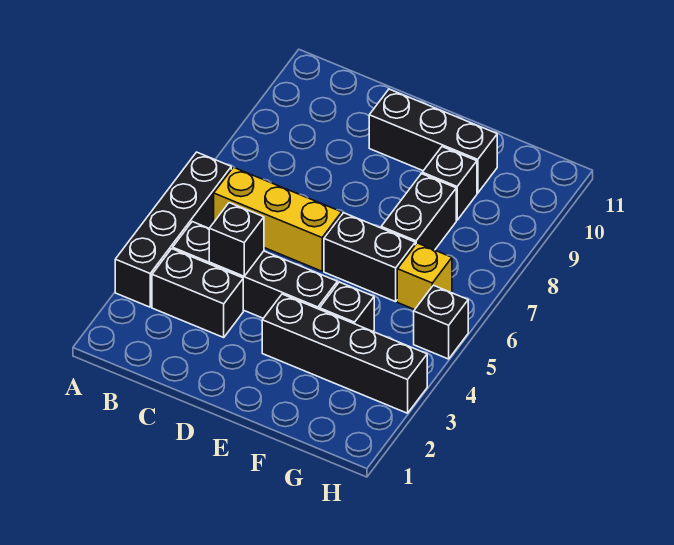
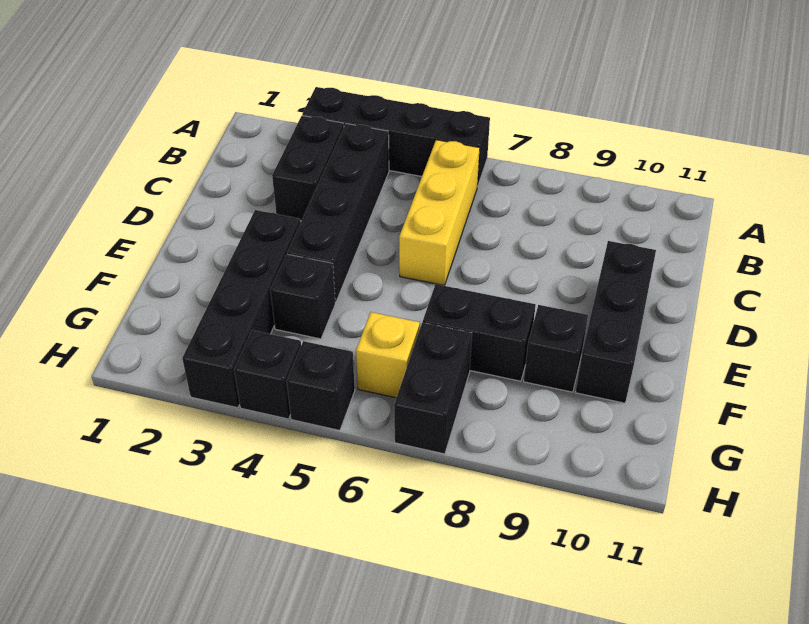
black brick C4 level 2 -> black brick H4 level 1
black brick E6:F6 level 1 -> black brick G7:H7 level 1

